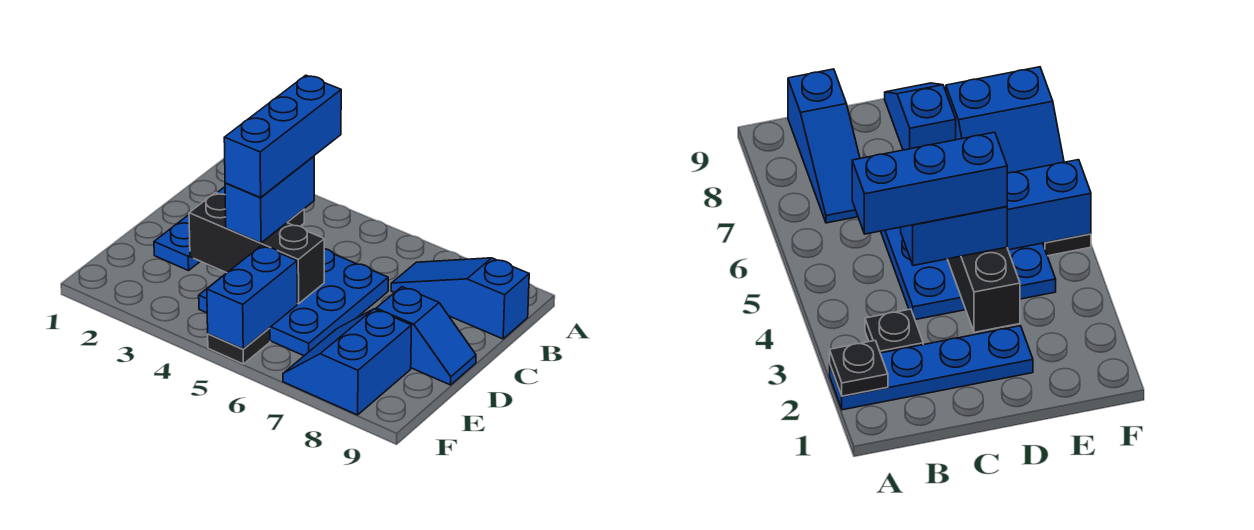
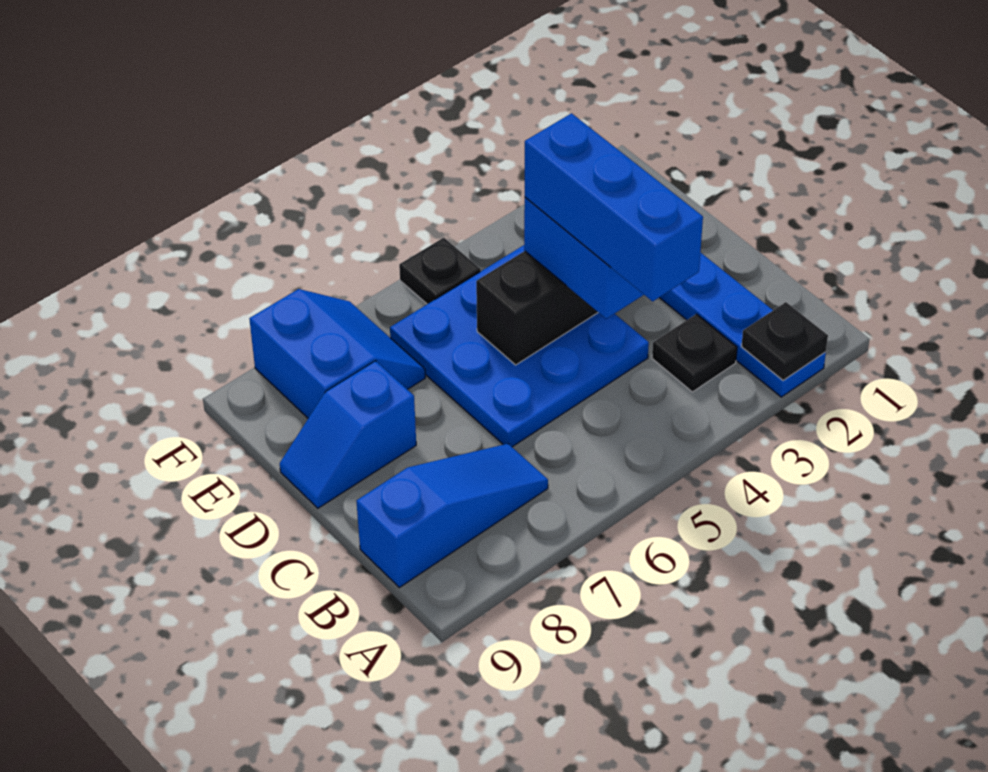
blue brick E5:F5 level 2 -> none

